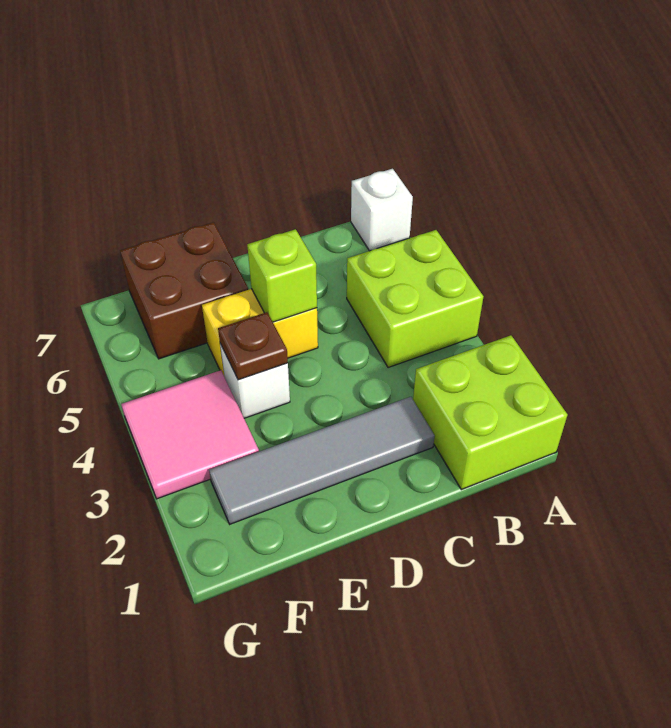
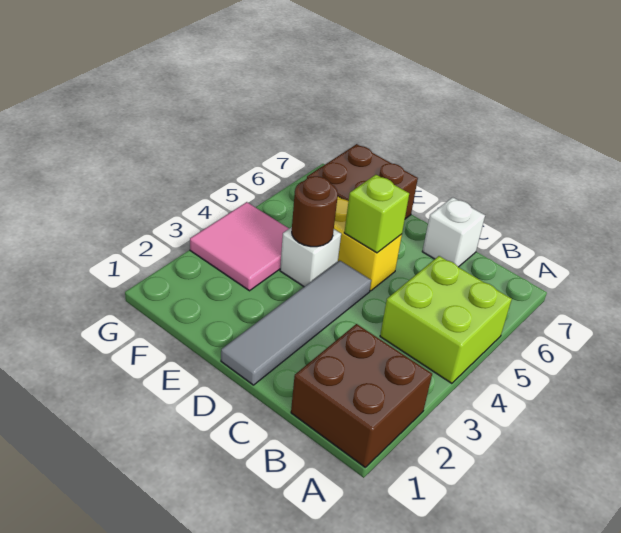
lime brick A1:B2 level 1 -> brown brick A1:B2 level 1
white brick A7 level 1 -> white brick C7 level 1
grey tile C2:F2 level 1 -> grey tile D1:D4 level 1
brown plate E4 level 2 -> brown round brick E4 level 2

